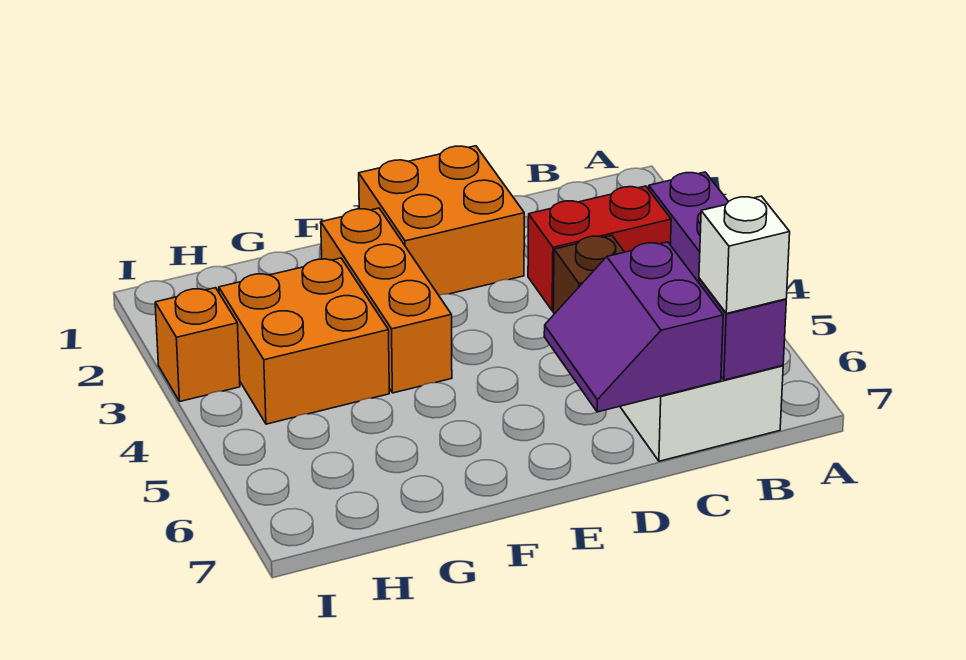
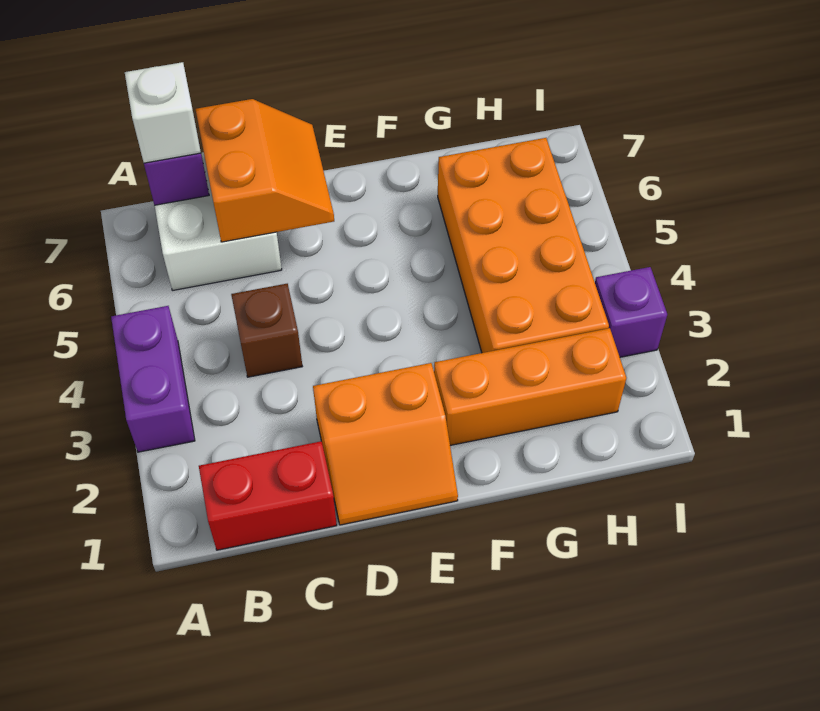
red brick B3:C3 level 1 -> red brick B1:C1 level 1
purple slope C6:D7 level 2 top C -> orange slope C6:D7 level 2 top C
orange brick D1:E2 level 1 -> orange slope D1:E2 level 1 top 2
orange brick F2:F4 level 1 -> orange brick F2:H2 level 1
orange brick G3:H4 level 1 -> orange brick G3:H6 level 1
orange brick I3 level 1 -> purple brick I3 level 1

